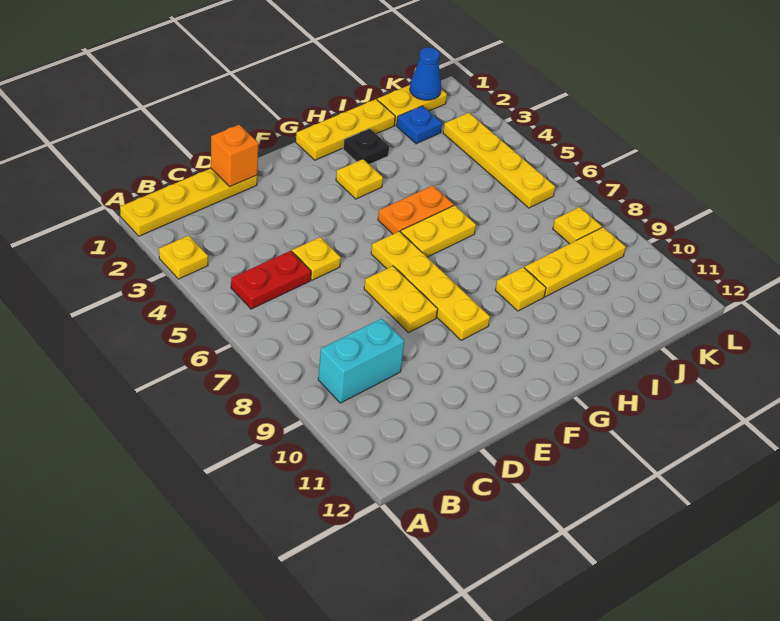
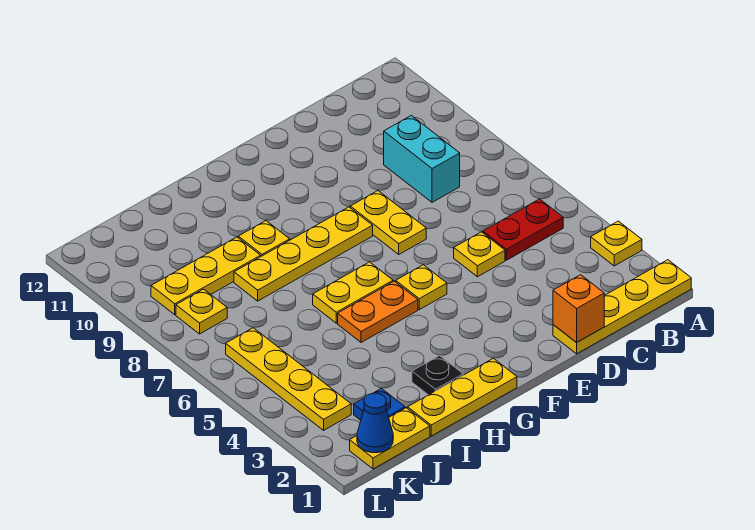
cyan brick B9:C9 level 1 -> cyan brick C8:C9 level 1
yellow plate F6:F9 level 1 -> yellow plate F8:I8 level 1
yellow plate G3 level 1 -> yellow plate F5 level 1

